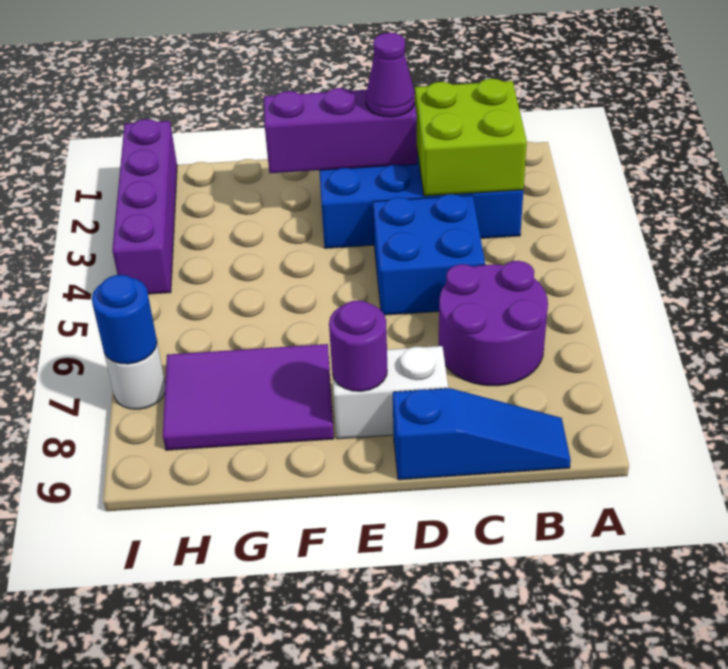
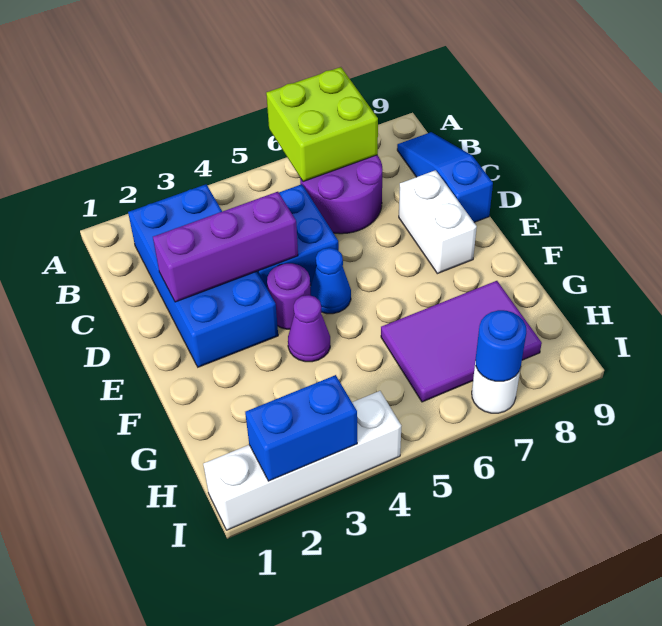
lime brick B2:C3 level 2 -> lime brick A6:B7 level 2
purple brick D2:F2 level 2 -> purple brick D2:D4 level 2
purple cone D2 level 3 -> purple cone F4 level 1
none -> blue cone E5 level 1
purple round brick E8 level 2 -> purple round brick E4 level 1
purple tile F7:H8 level 1 -> purple tile G6:H8 level 1
purple brick I1:I4 level 1 -> white brick I1:I4 level 1
none -> blue brick I2:I3 level 2

